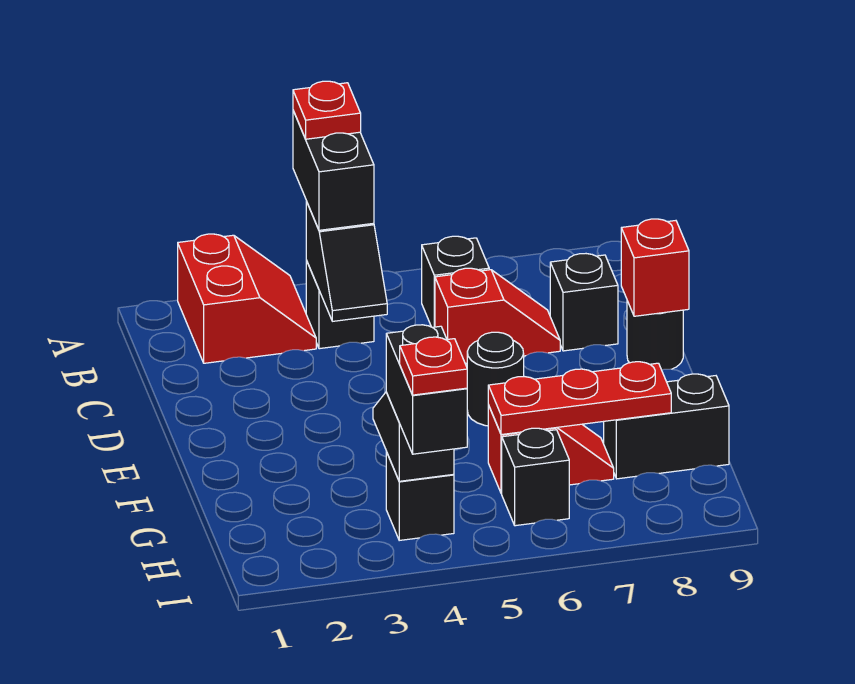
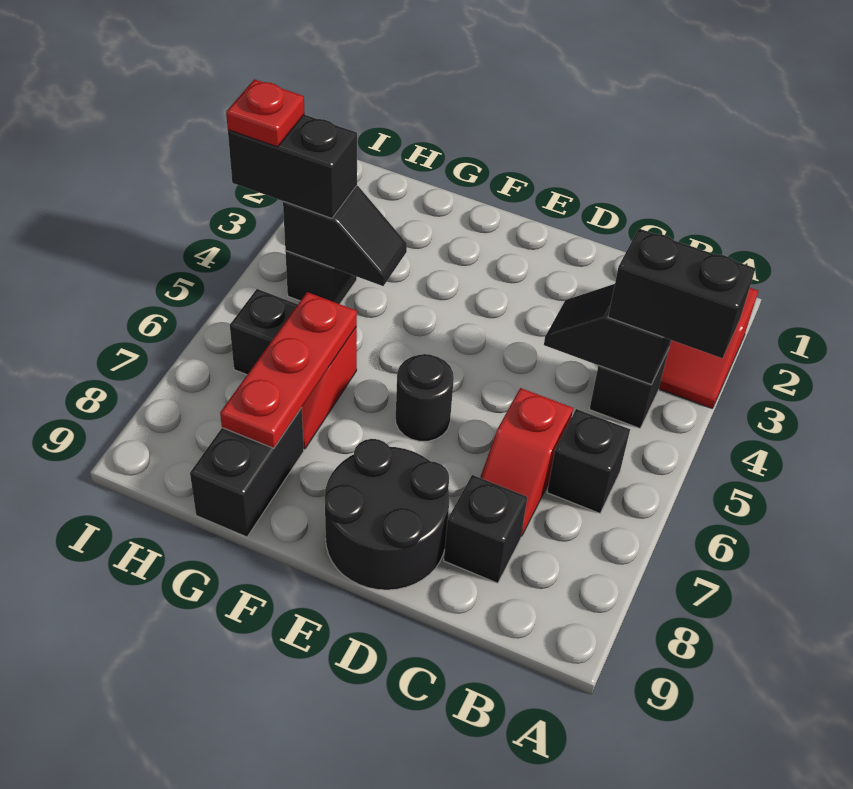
red plate A4 level 4 -> none
black round brick D9 level 1 -> black round brick D8:E9 level 1
red brick D9 level 2 -> none

